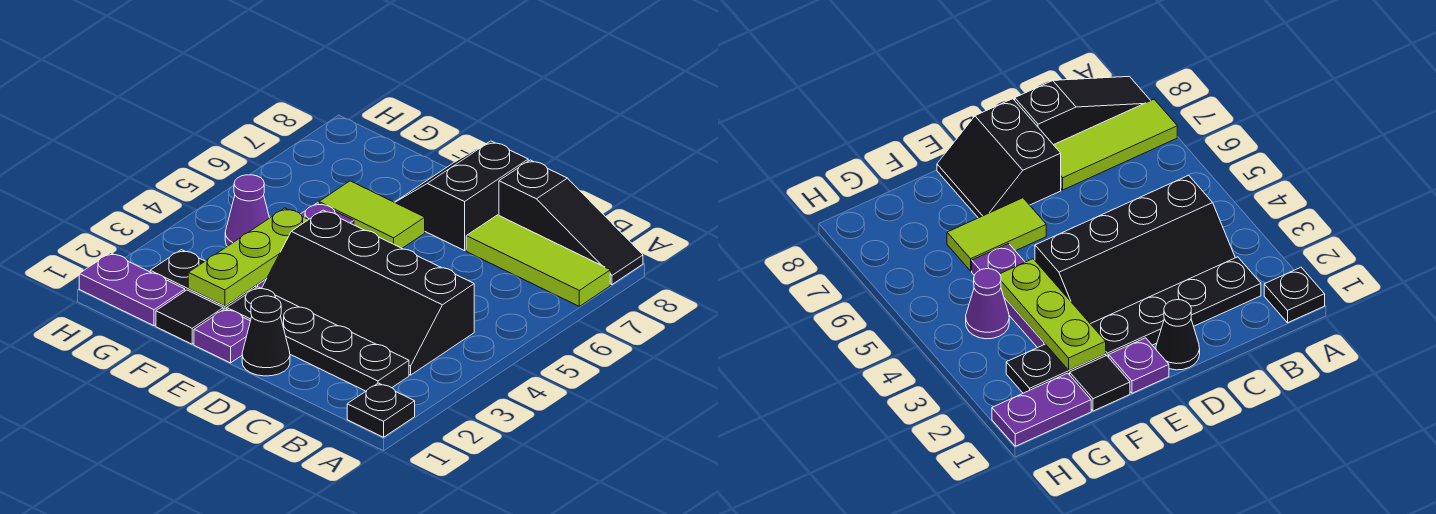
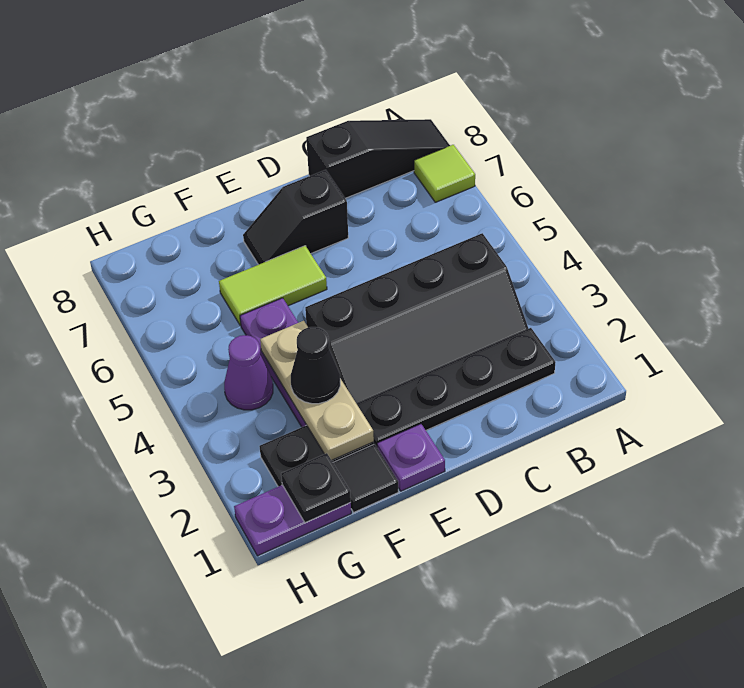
black plate A1 level 1 -> black plate G1 level 2
lime tile A7:C7 level 1 -> lime tile A7 level 1
black cone D1 level 1 -> black cone F3 level 3
black slope D7:E8 level 1 top D -> black slope D7:E7 level 1 top D
lime plate F2:F4 level 2 -> tan plate F2:F4 level 2

